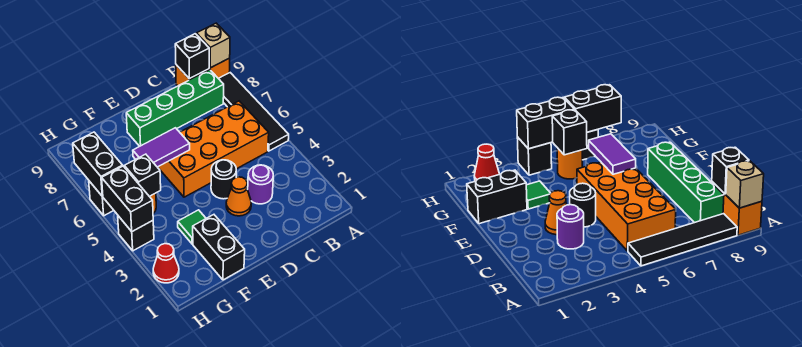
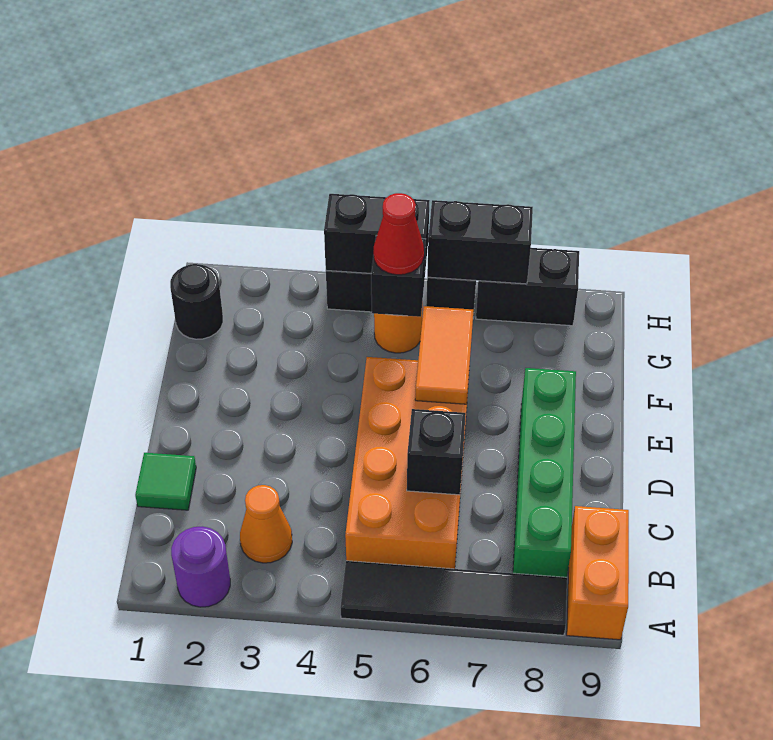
tan brick A9 level 2 -> none
black brick B9 level 2 -> black brick C6 level 2
purple round brick C3 level 1 -> purple round brick A2 level 1
orange cone D3 level 1 -> orange cone B3 level 1
black round brick D4 level 1 -> black round brick G1 level 1
purple tile E6:F6 level 2 -> orange tile E6:F6 level 2
black brick F1:F2 level 1 -> black brick H7:H8 level 1
green tile F3 level 1 -> green tile C1 level 1
red cone H2 level 1 -> red cone G5 level 3

